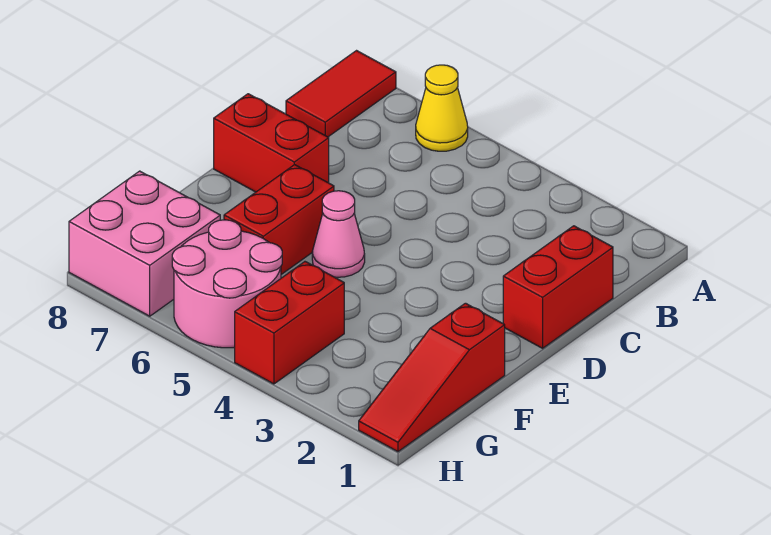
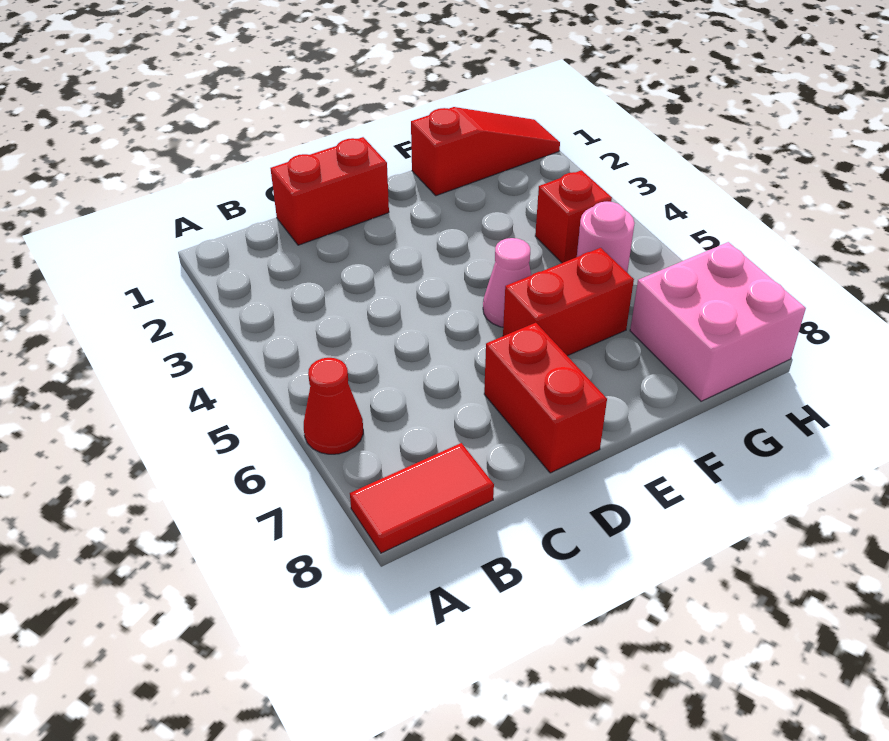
yellow cone A6 level 1 -> red cone A6 level 1
red brick G4:H4 level 1 -> red brick G4 level 1
pink round brick G5:H6 level 1 -> pink round brick G5 level 1

